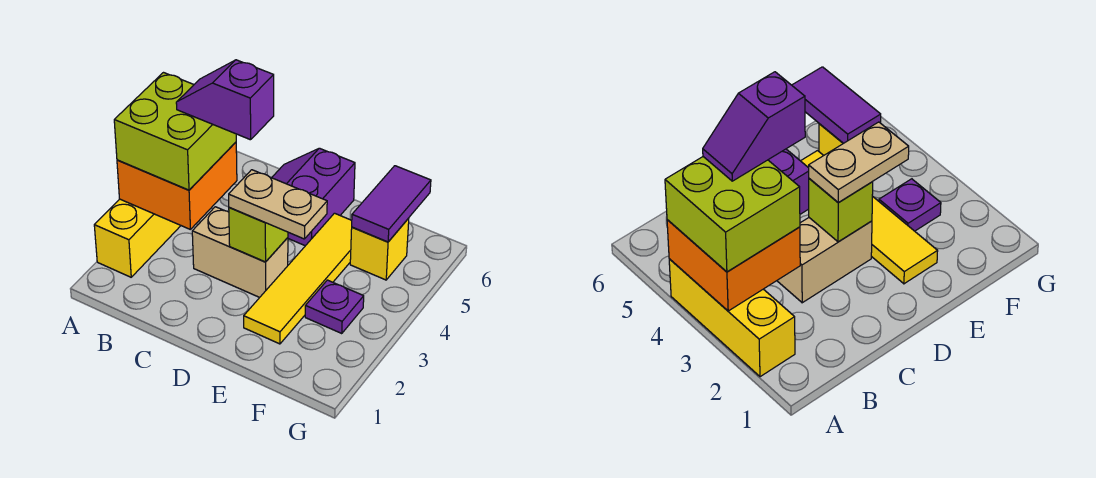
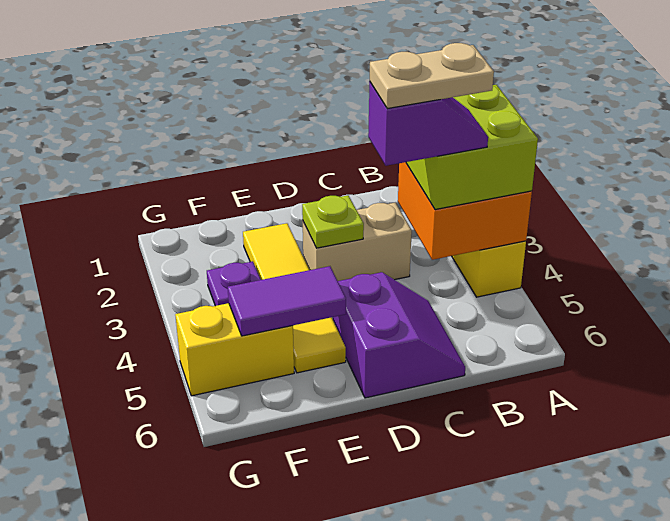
lime brick D3 level 2 -> lime plate D3 level 2
tan plate D3:E3 level 3 -> tan plate B4:C4 level 5
yellow brick F5 level 1 -> yellow brick F5:G5 level 1
purple tile F5:F6 level 2 -> purple tile E5:F5 level 2

